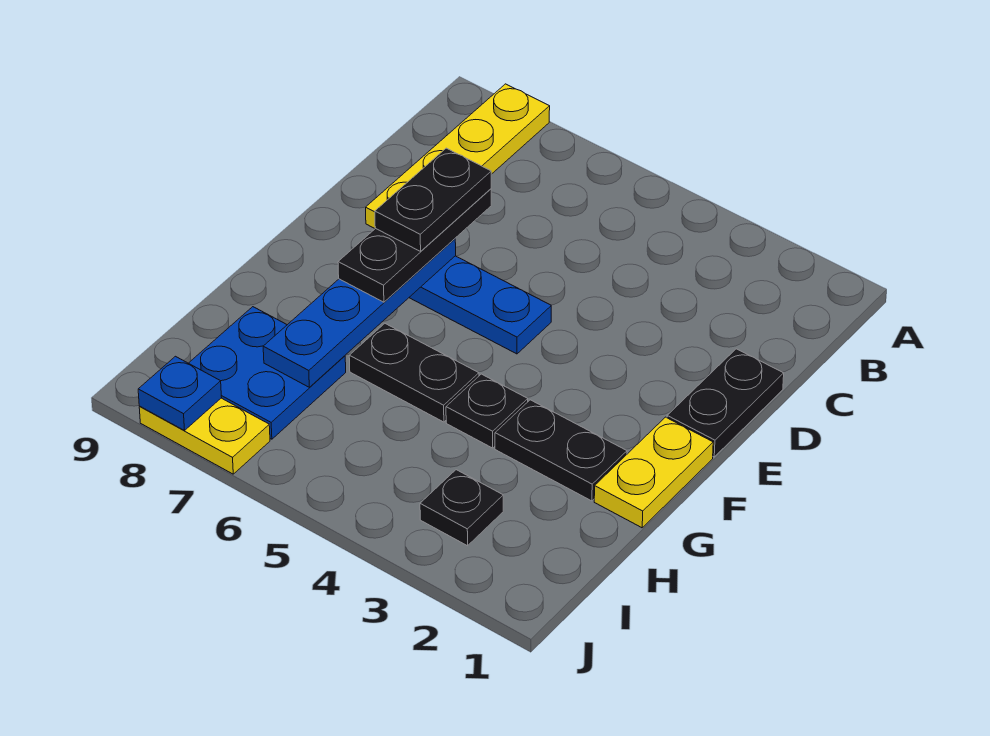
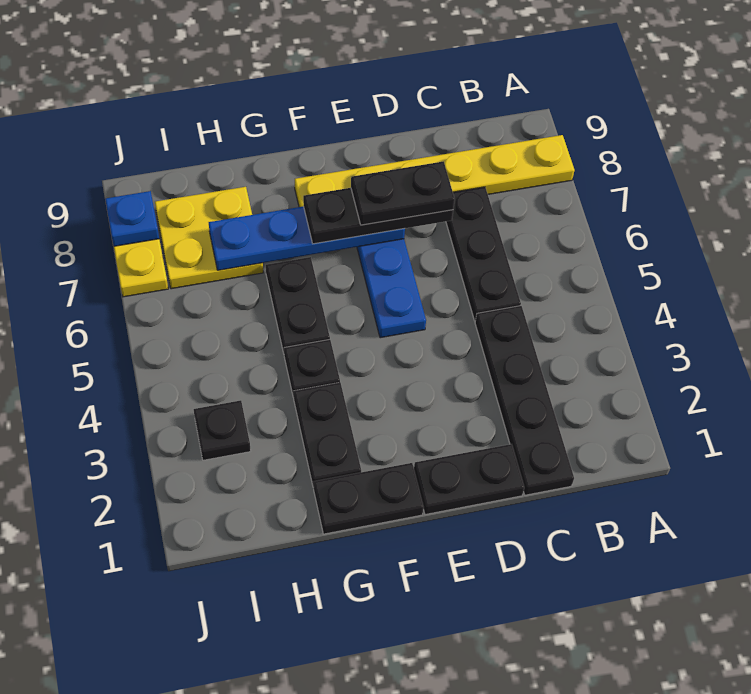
yellow plate A8:D8 level 1 -> yellow plate A8:F8 level 1
none -> black plate C1:C4 level 1
none -> black plate C5:C7 level 1
yellow plate F1:G1 level 1 -> black plate F1:G1 level 1
blue plate H7:I8 level 1 -> yellow plate H7:I8 level 1

